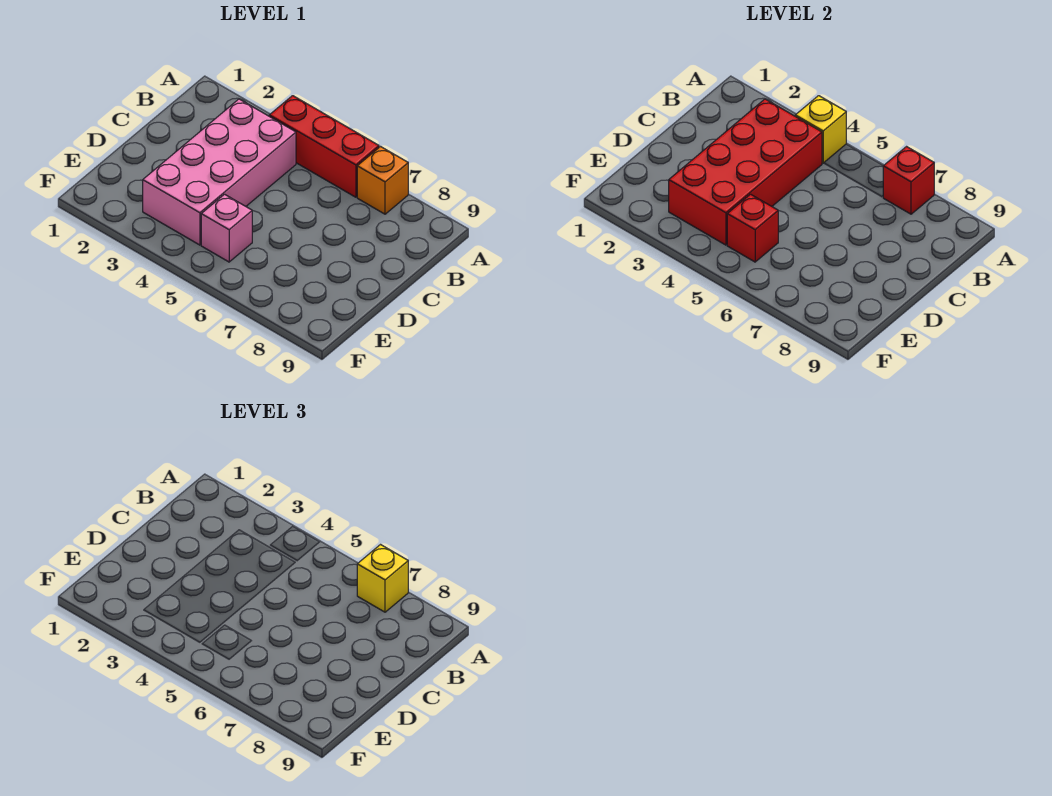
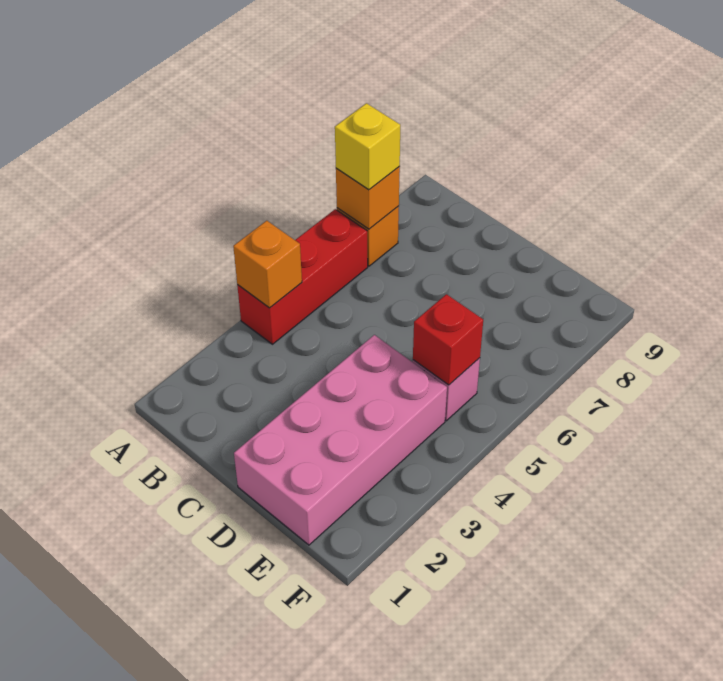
yellow brick A4 level 2 -> orange brick A4 level 2
red brick A7 level 2 -> orange brick A7 level 2
pink brick B3:E4 level 1 -> pink brick D1:E4 level 1
red brick B3:E4 level 2 -> none

